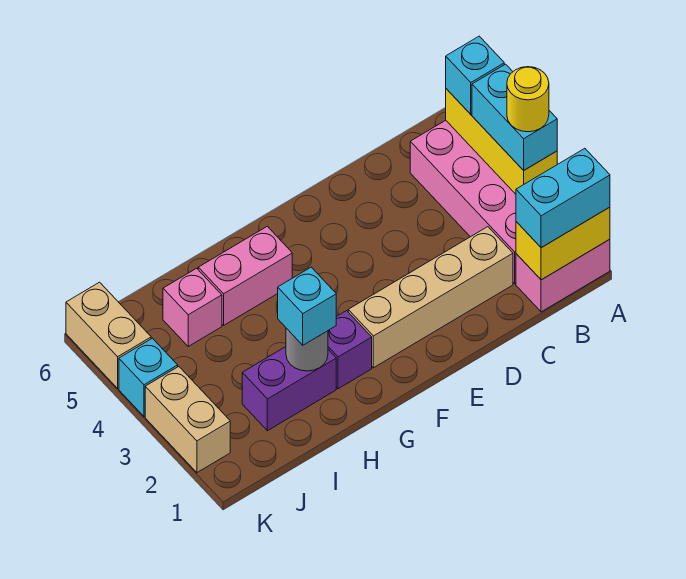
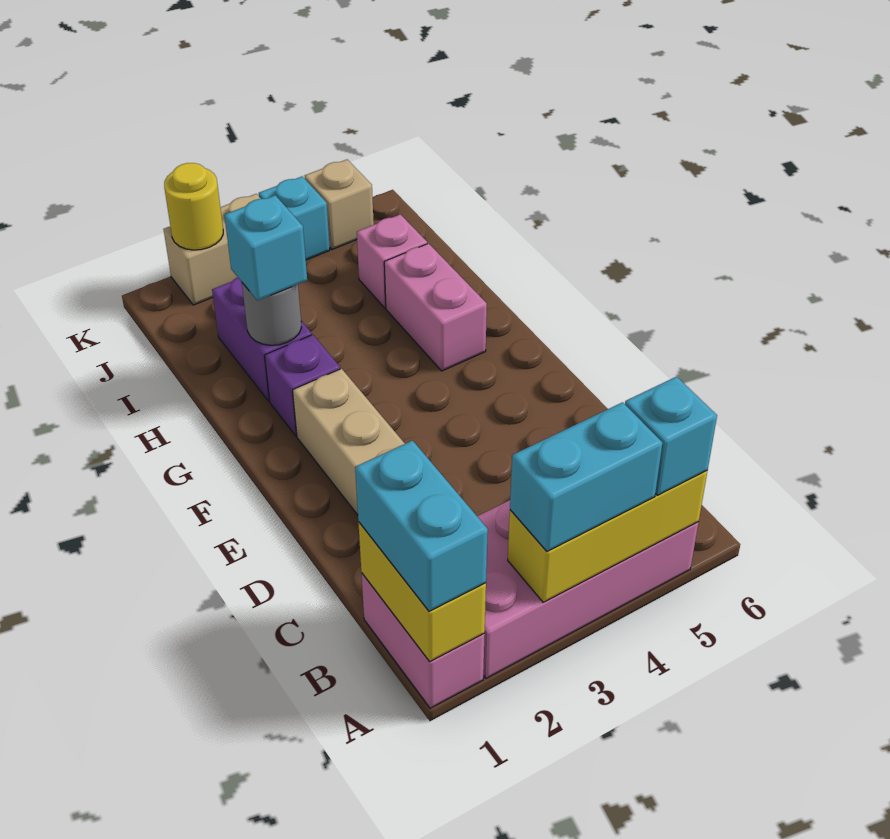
yellow round brick A3 level 4 -> yellow round brick K2 level 2
tan brick K5:K6 level 1 -> tan brick K5 level 1

